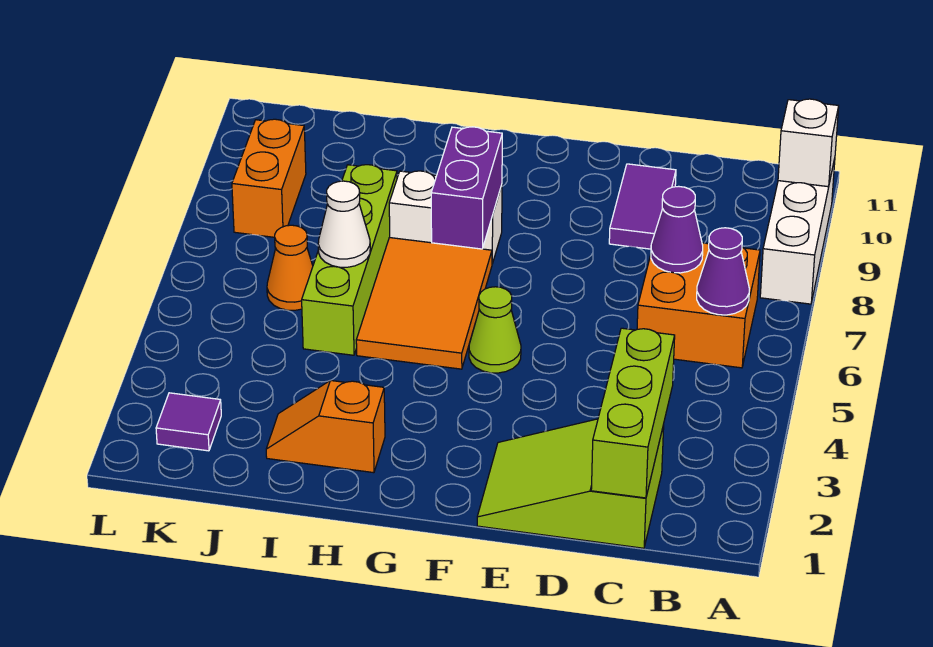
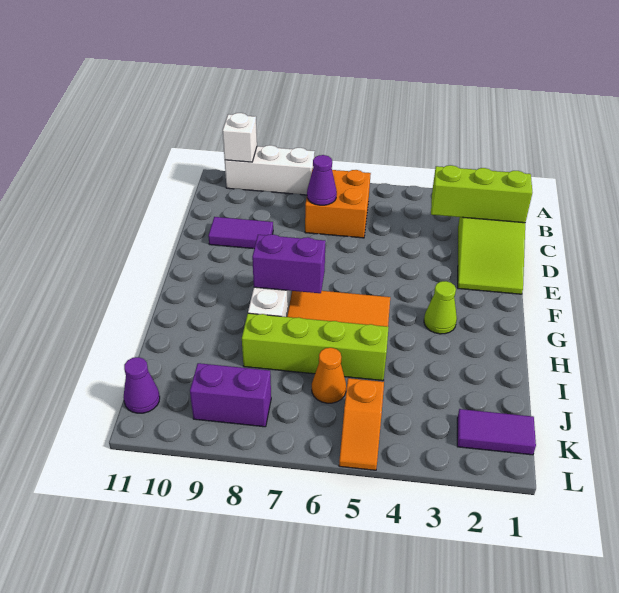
purple cone B6 level 2 -> purple cone K11 level 1
lime cone F5 level 1 -> lime cone G3 level 1
orange slope H2:I2 level 1 top H -> orange slope K5:L5 level 1 top K
white cone I6 level 2 -> none
purple tile K2 level 1 -> purple tile K1:K2 level 1
orange brick K8:K9 level 1 -> purple brick K8:K9 level 1

